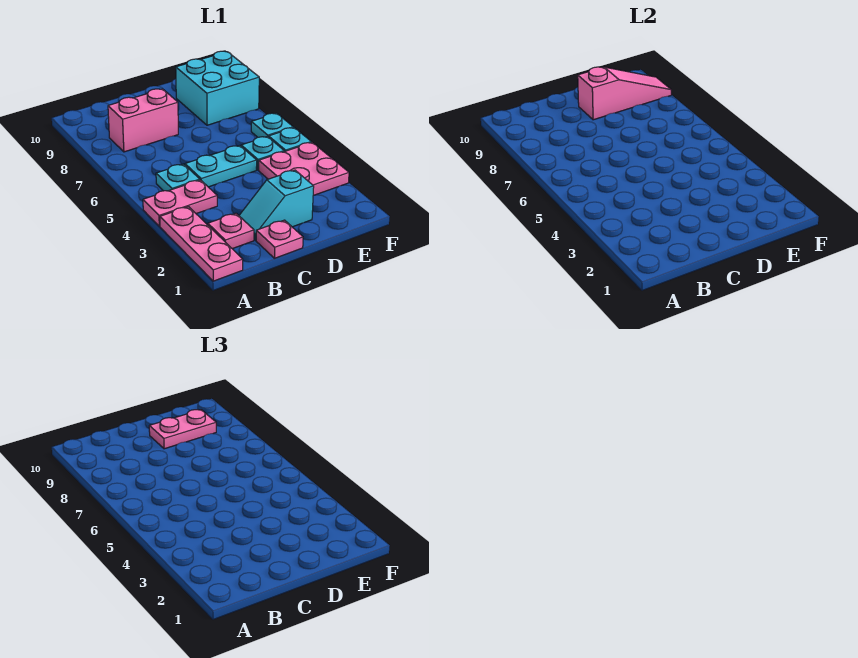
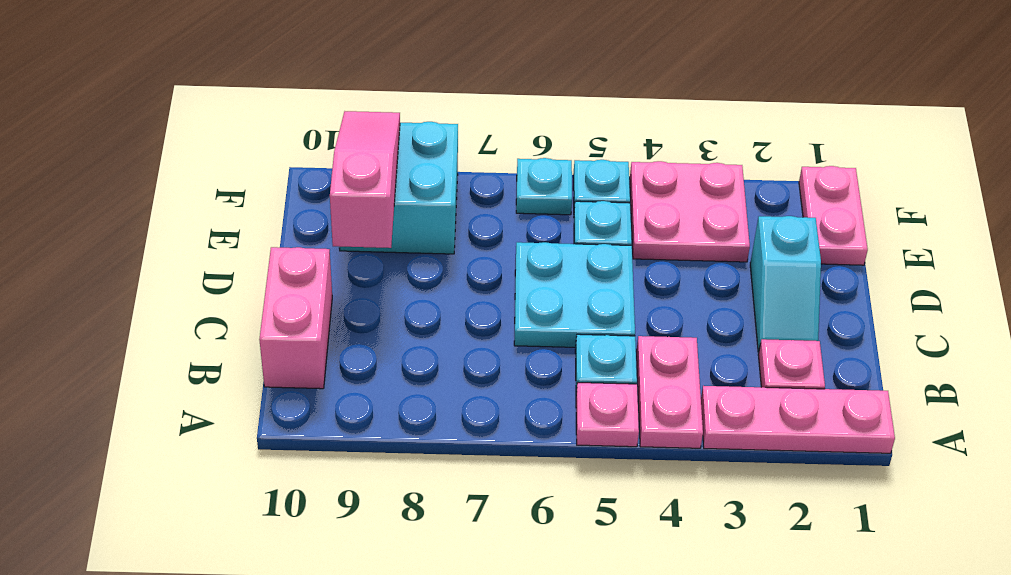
pink brick B8:C8 level 1 -> pink brick B10:C10 level 1
pink plate C1 level 1 -> pink plate A5 level 1
cyan plate C5:D5 level 1 -> cyan plate C5:D6 level 1
pink plate D9:E9 level 3 -> pink plate E1:F1 level 1

